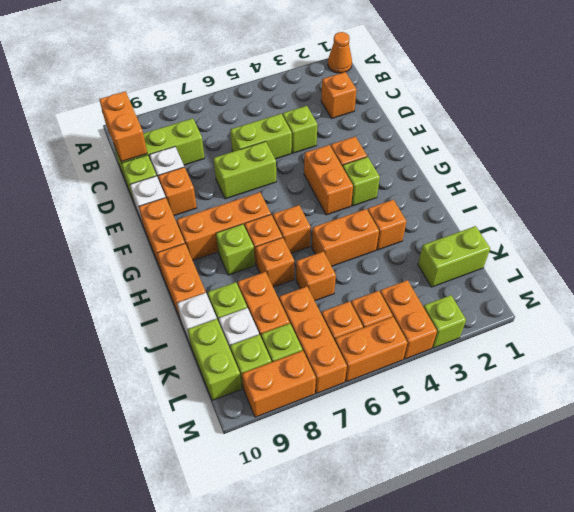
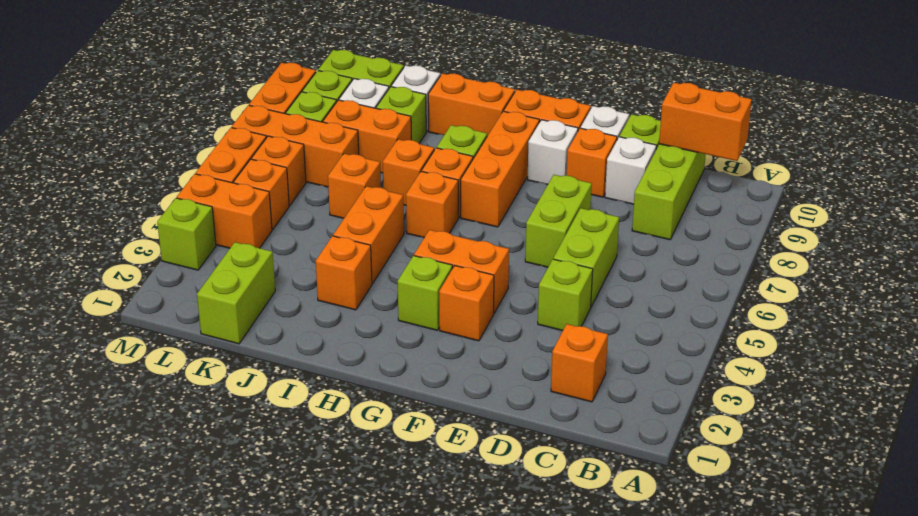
orange cone A1 level 1 -> none
none -> white brick F9 level 1

